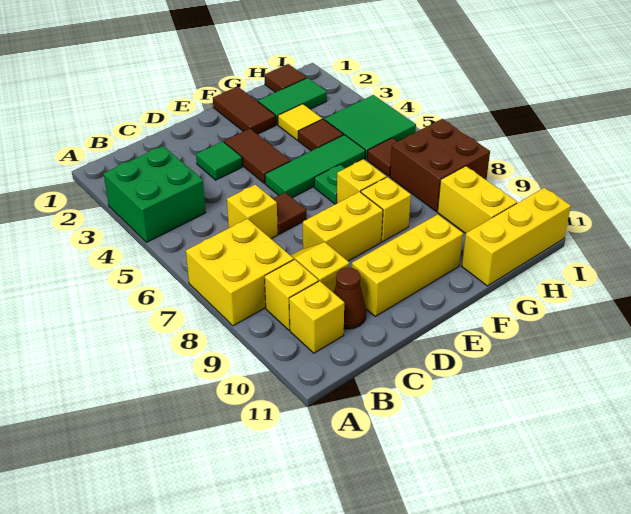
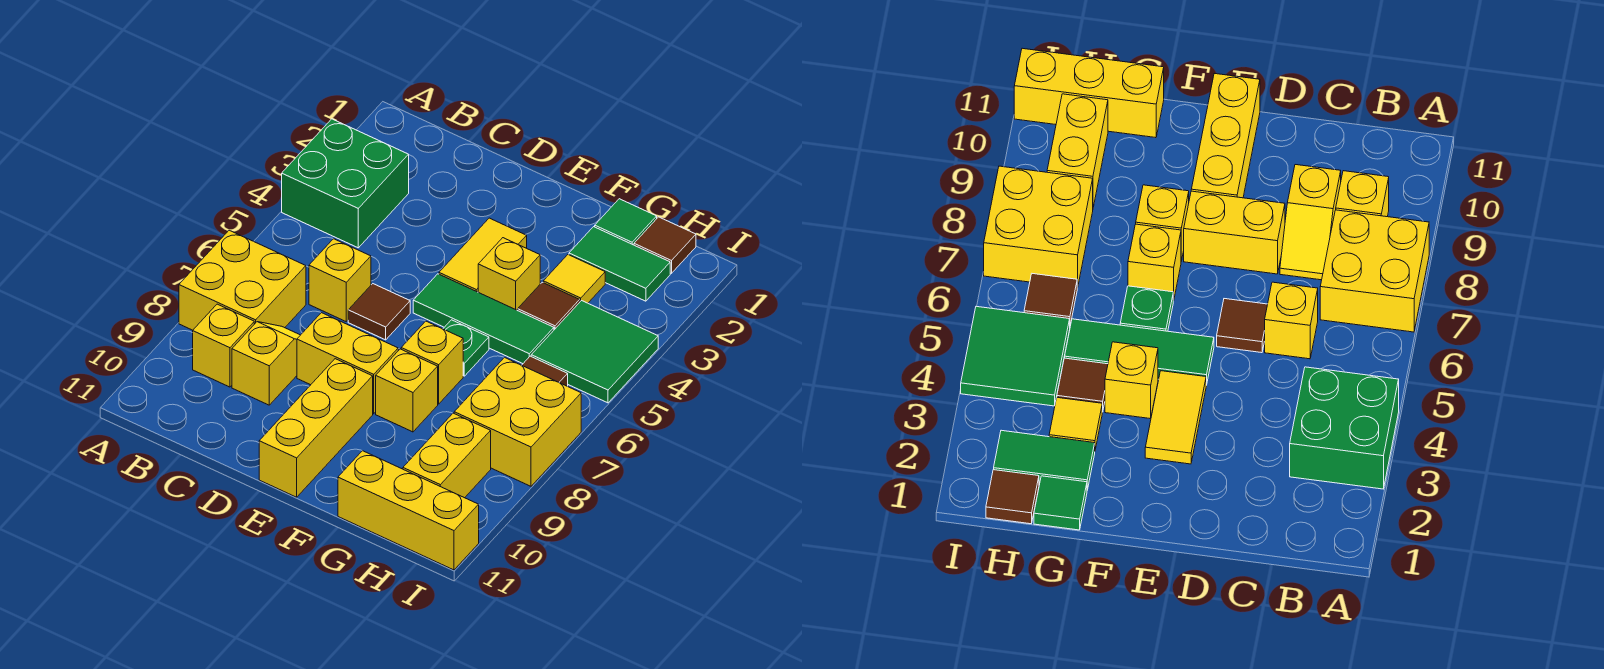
yellow brick B10 level 1 -> yellow brick F4 level 1
brown cone C10 level 1 -> none
green tile D3 level 1 -> green tile G1 level 1
yellow brick D10:F10 level 1 -> yellow brick E9:E11 level 1
brown tile E3:E4 level 1 -> yellow tile E3:E4 level 1
brown tile F1:F2 level 1 -> none
brown brick H7:I8 level 1 -> yellow brick H7:I8 level 1

